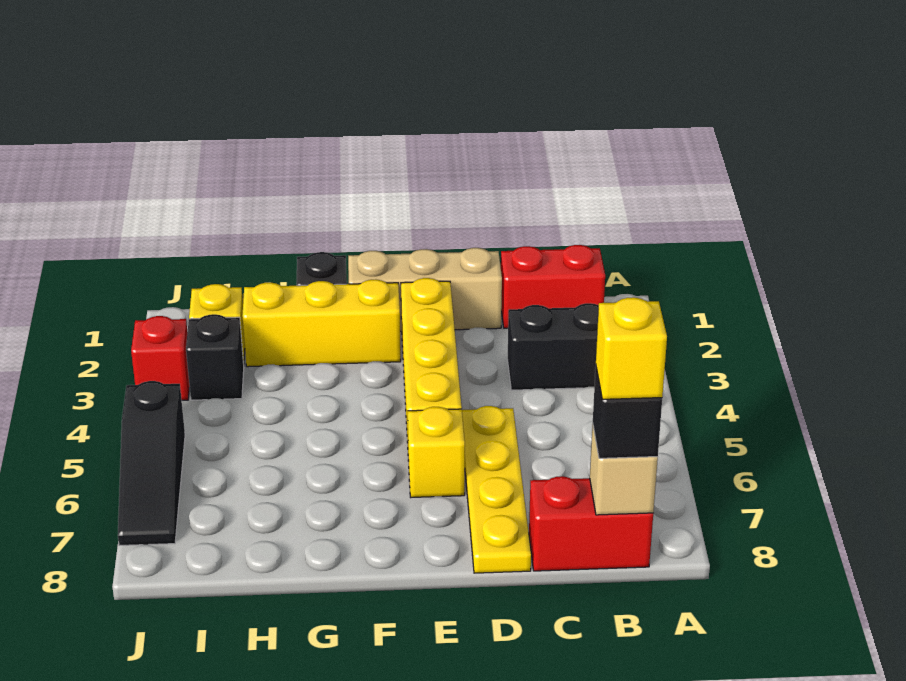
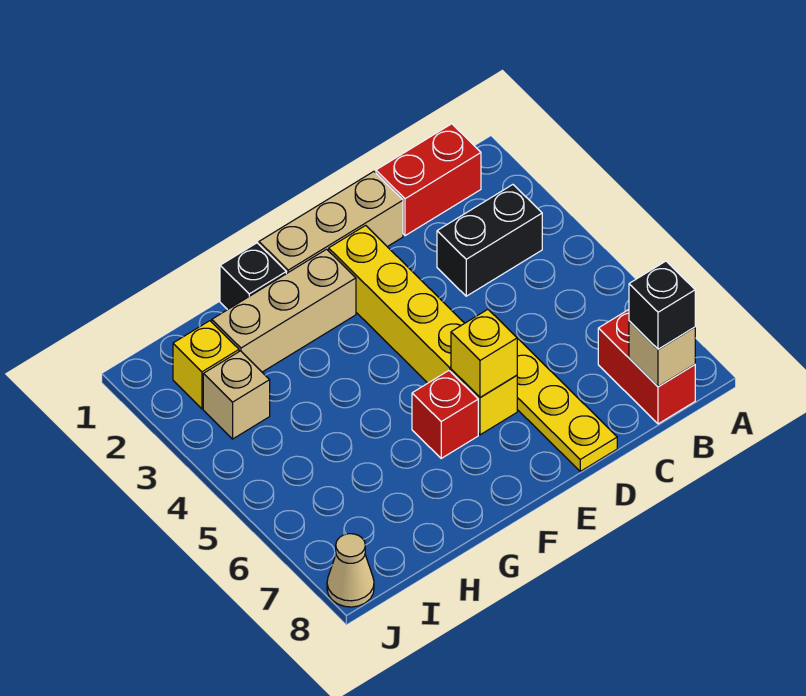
red brick B8:C8 level 1 -> red brick B7:B8 level 1
yellow brick B8 level 4 -> yellow brick E6 level 2
yellow brick F2:H2 level 1 -> tan brick F2:H2 level 1
black brick I3 level 1 -> tan brick I3 level 1
red brick J3 level 1 -> red brick F6 level 1
black slope J5:J7 level 1 top 5 -> none
none -> tan cone J8 level 1

